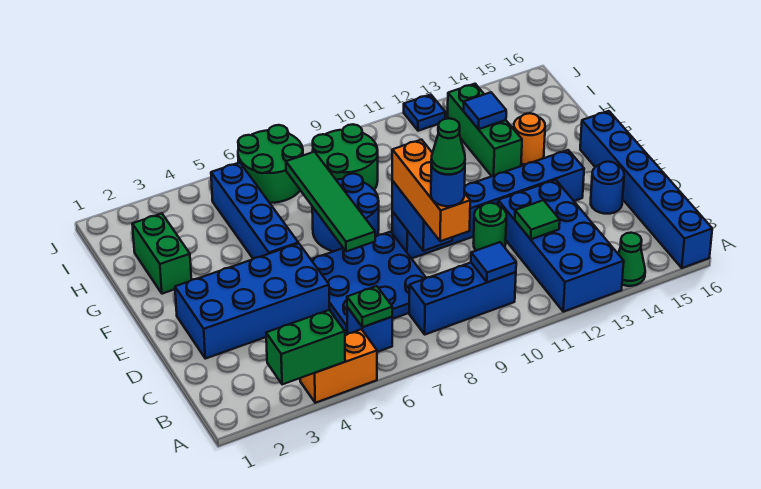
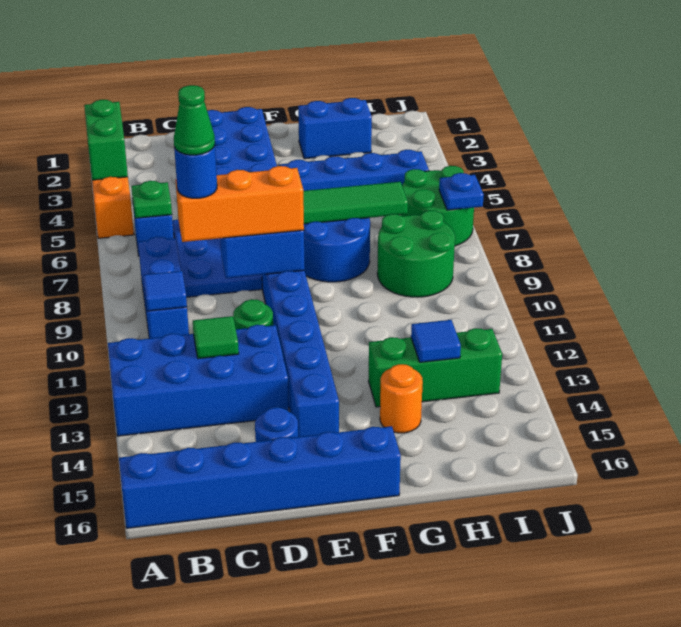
green cone A14 level 1 -> none
green brick G2:H2 level 1 -> blue brick G2:H2 level 1
blue plate J12 level 1 -> blue plate J7 level 2

